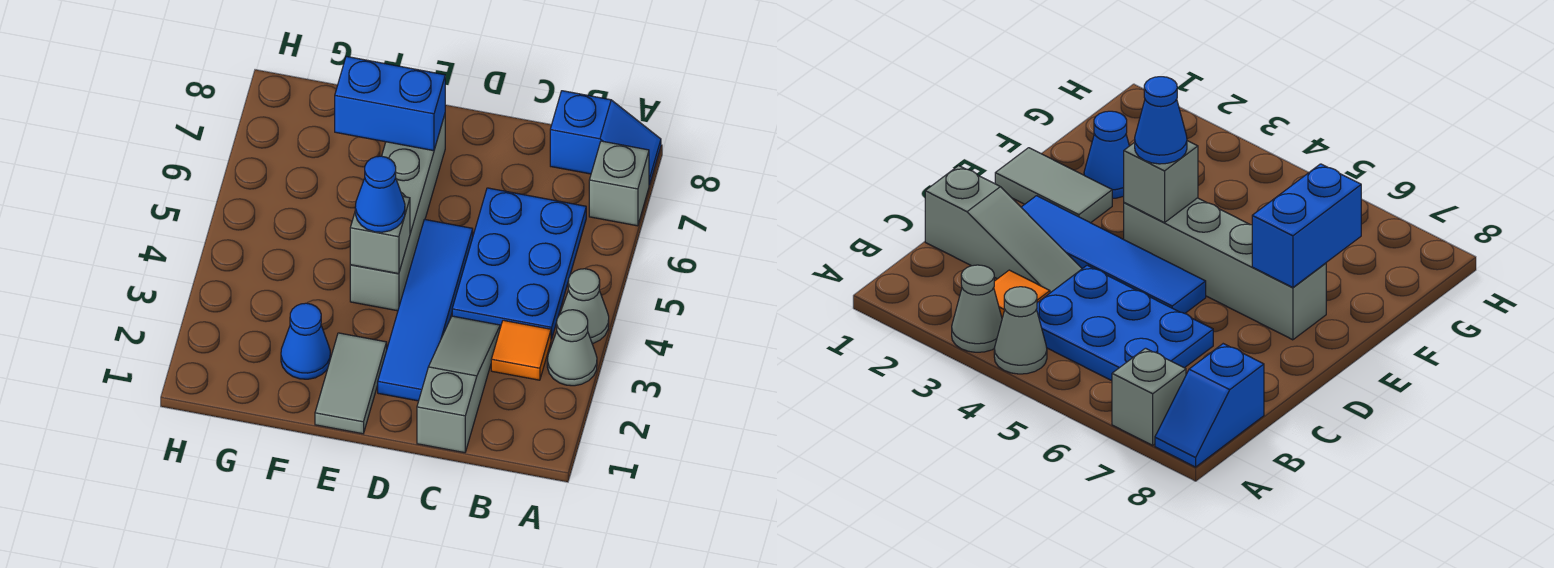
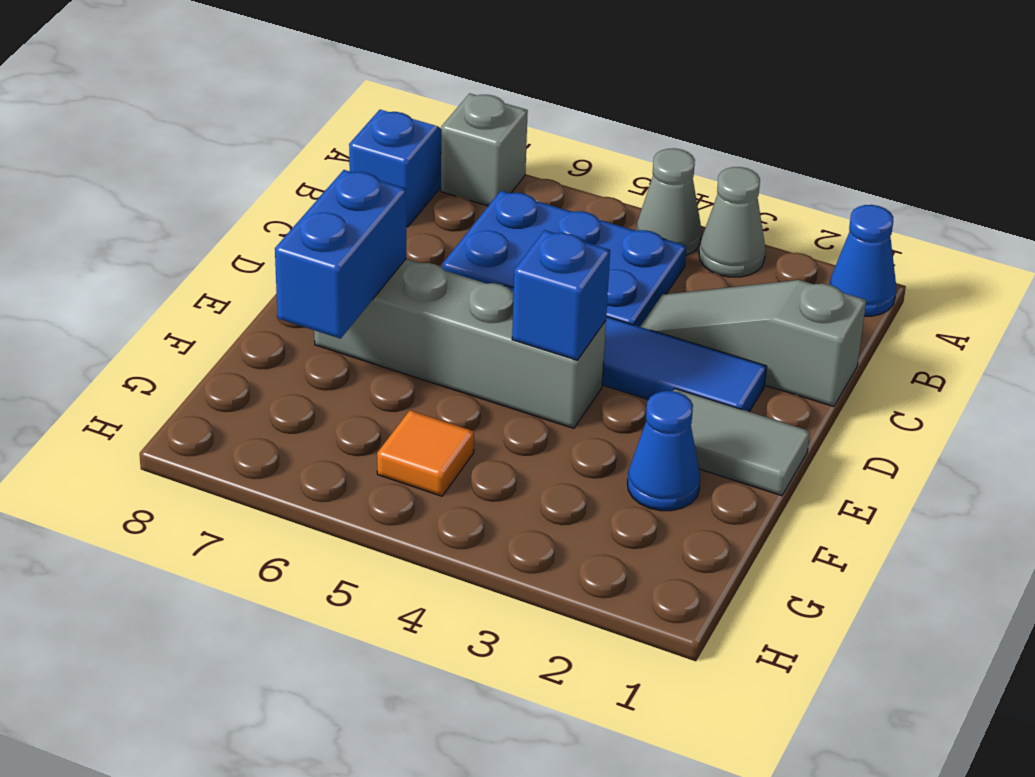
orange tile B3 level 1 -> orange tile G5 level 1
grey brick E4 level 2 -> blue brick E4 level 2
blue cone E4 level 3 -> blue cone A1 level 1

